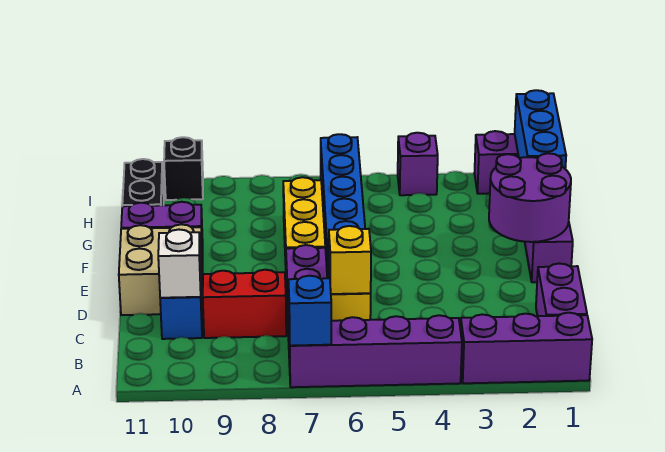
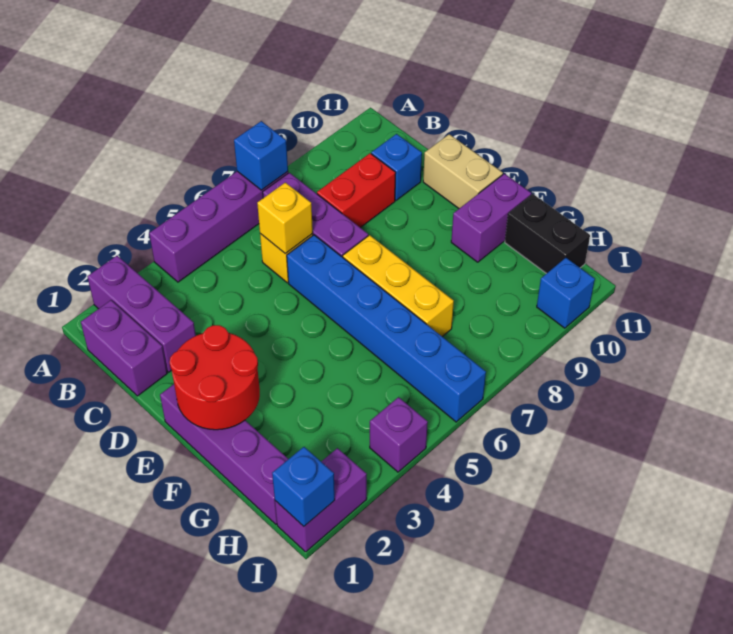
purple brick A1:A3 level 1 -> purple brick A2:C2 level 1
white brick C10 level 2 -> none
tan brick D10:E11 level 1 -> tan brick D11:E11 level 1
purple round brick E1:F2 level 2 -> red round brick E1:F2 level 2
blue brick G1:I1 level 2 -> blue brick I1 level 2
black brick I10 level 1 -> blue brick I10 level 1

